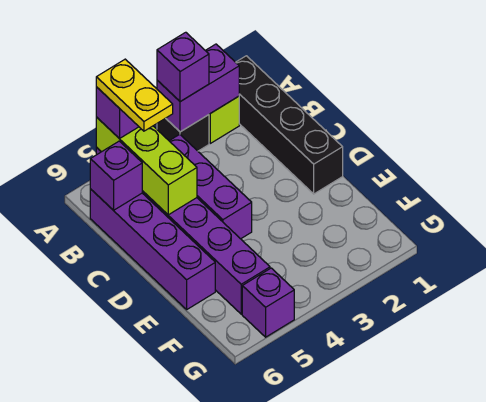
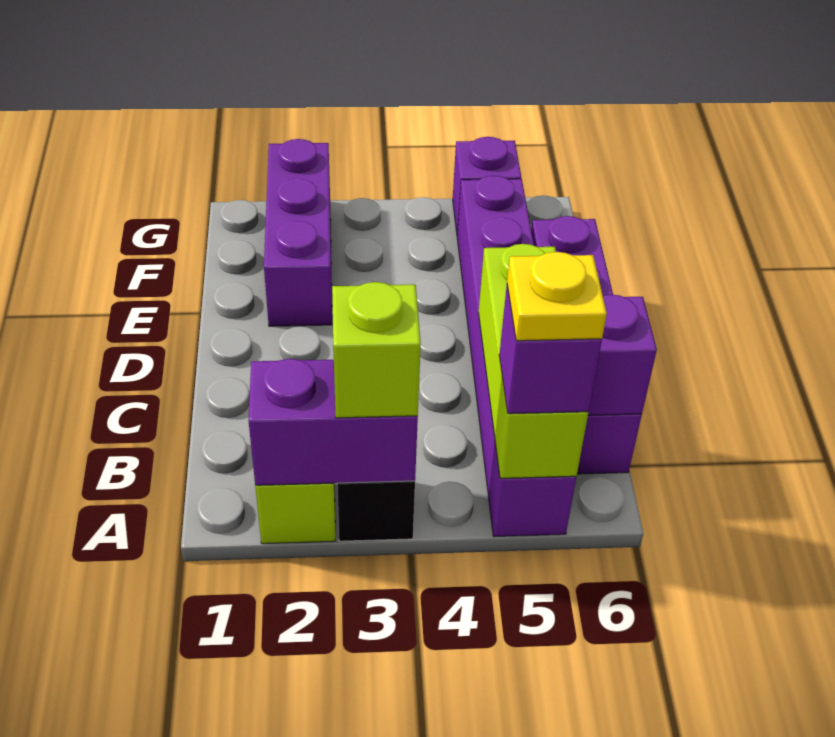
black brick A1:D1 level 1 -> none
purple brick A3 level 3 -> lime brick A3 level 3
yellow plate A5:B5 level 4 -> yellow plate A5 level 4
purple brick B4:D4 level 1 -> purple brick E2:G2 level 1

